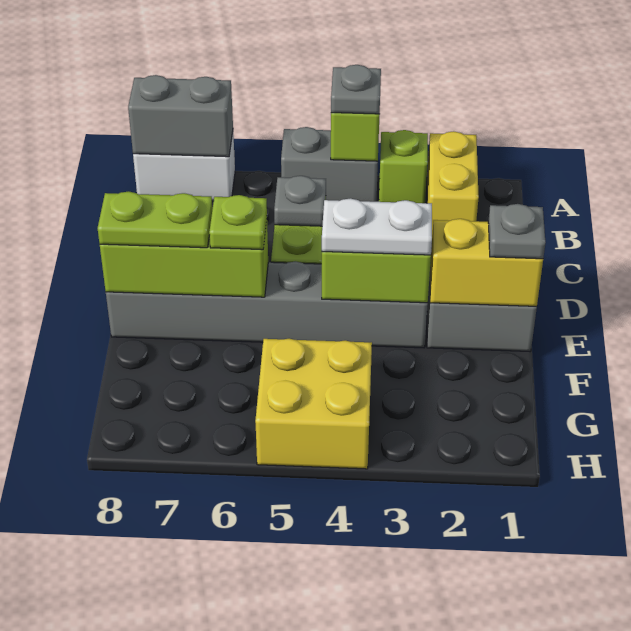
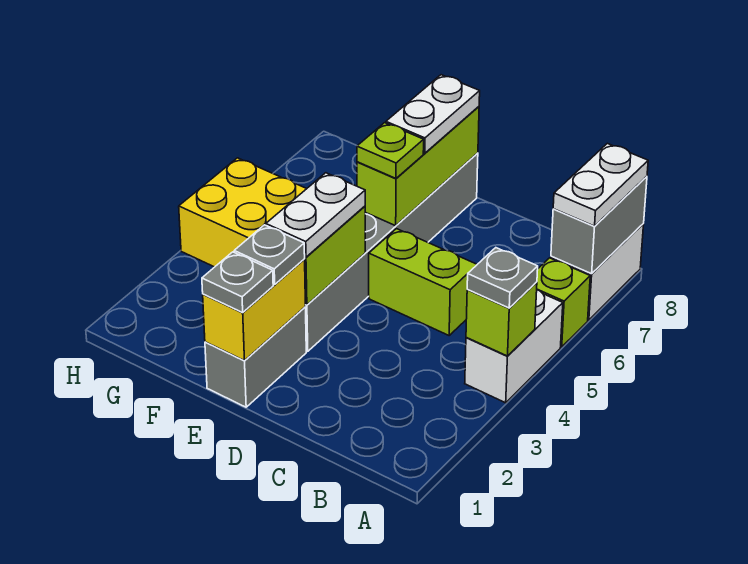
yellow brick A2:B2 level 1 -> none
lime brick A3 level 1 -> lime brick A6 level 1
grey brick A4:A5 level 1 -> white brick A4:A5 level 1
none -> white plate A7:A8 level 3
grey plate C5 level 2 -> grey plate E2 level 3
lime plate E7:E8 level 3 -> white plate E7:E8 level 3

